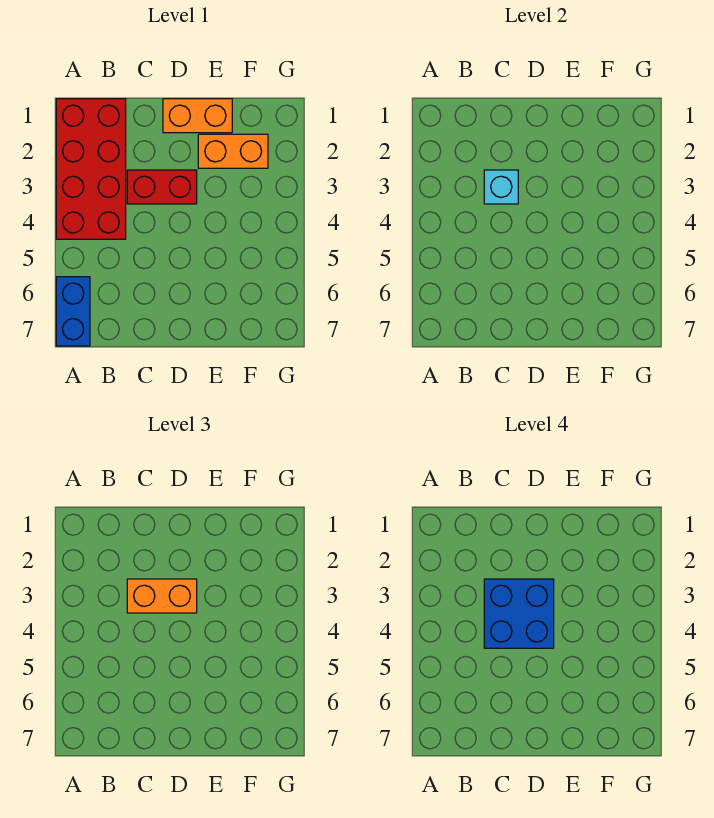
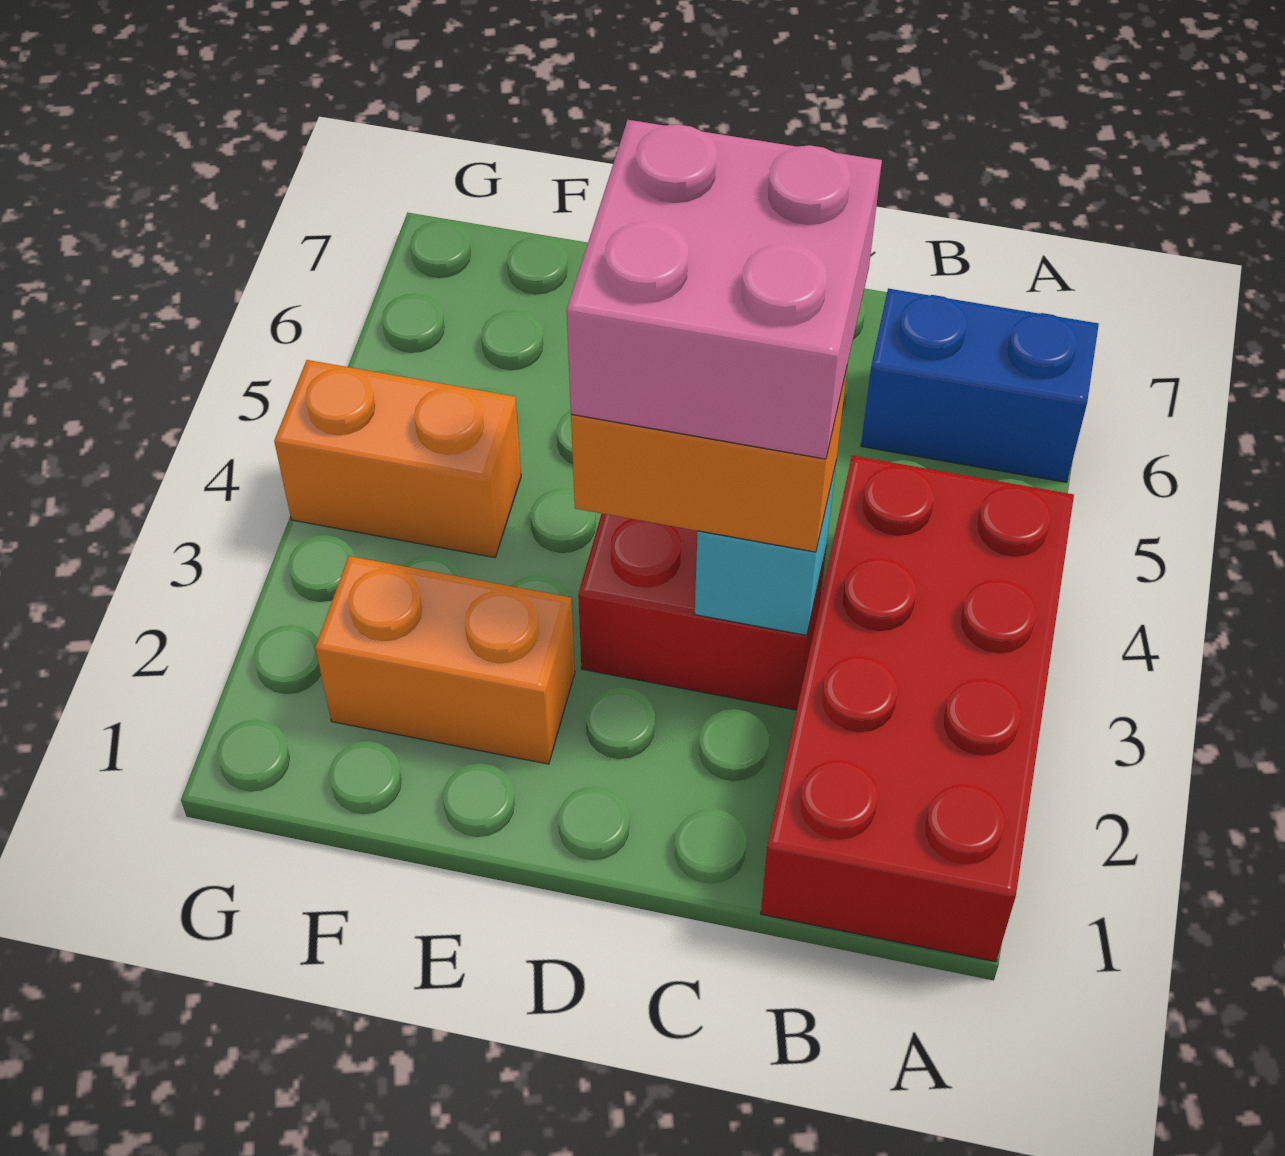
blue brick A6:A7 level 1 -> blue brick A6:B6 level 1
blue brick C3:D4 level 4 -> pink brick C3:D4 level 4
orange brick D1:E1 level 1 -> orange brick F4:G4 level 1

